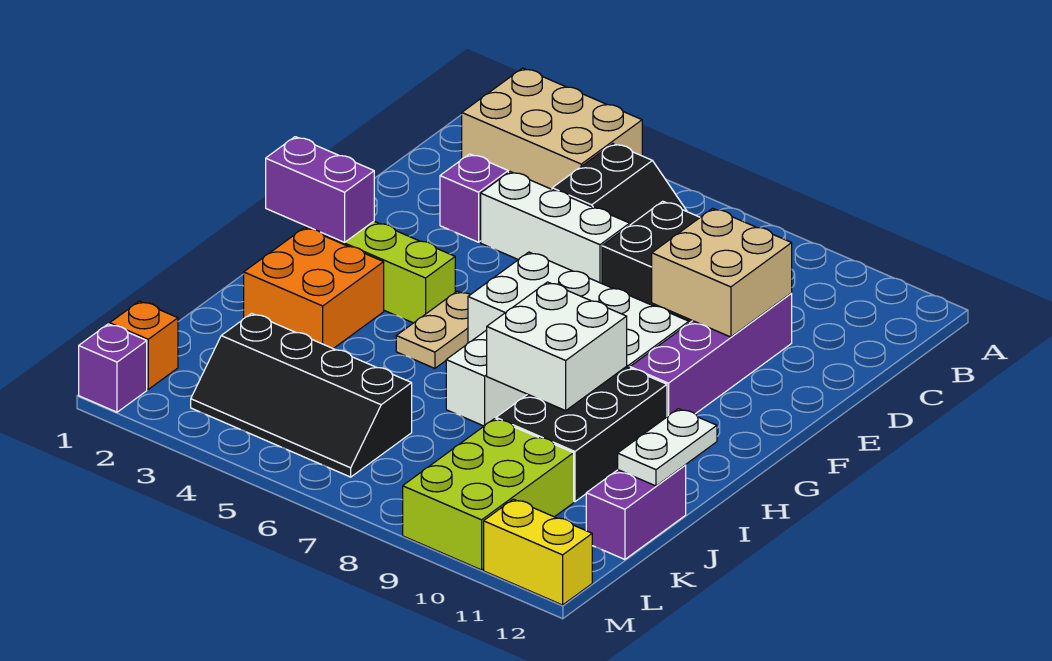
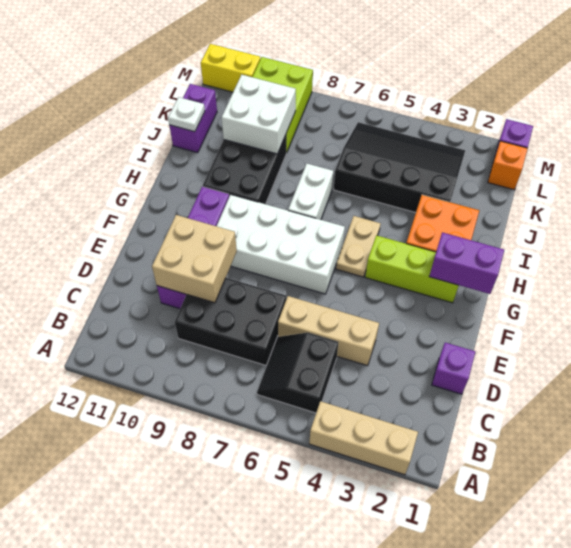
tan brick A2:B4 level 1 -> tan brick A2:A4 level 1
purple brick D3 level 1 -> purple brick D1 level 1
white brick D4:D6 level 1 -> tan brick D4:D6 level 1
white brick H8:I9 level 2 -> white brick J9:K10 level 2
white plate I12:J12 level 2 -> white plate J12 level 2
black slope K3:L6 level 1 top K -> black slope J3:L6 level 1 top J

